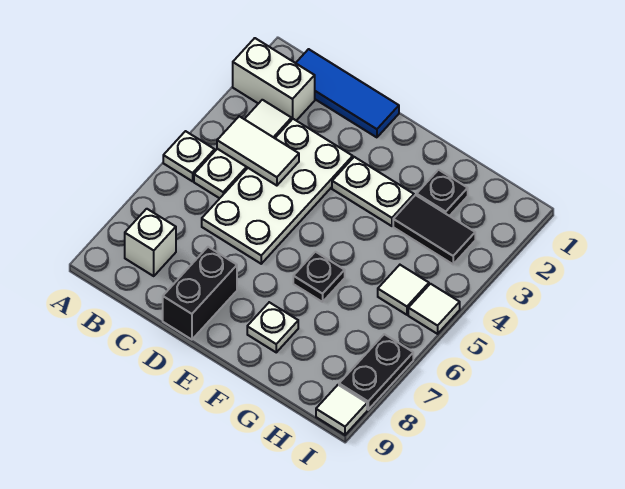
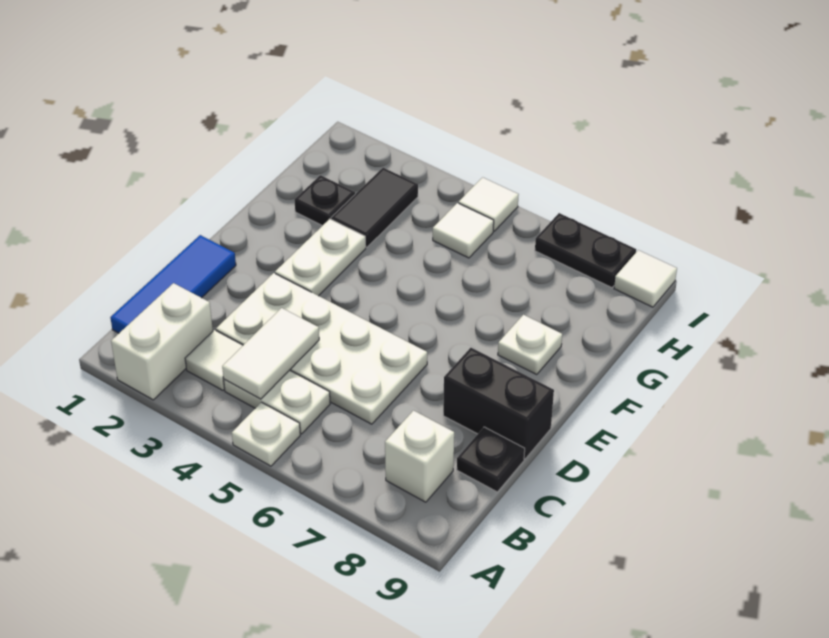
black plate F6 level 1 -> black plate C9 level 1

